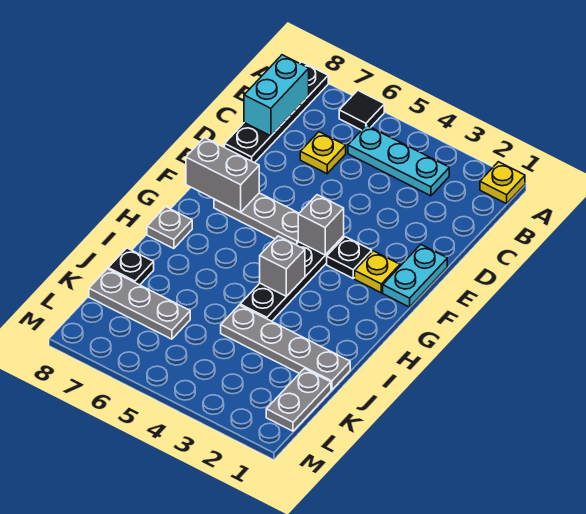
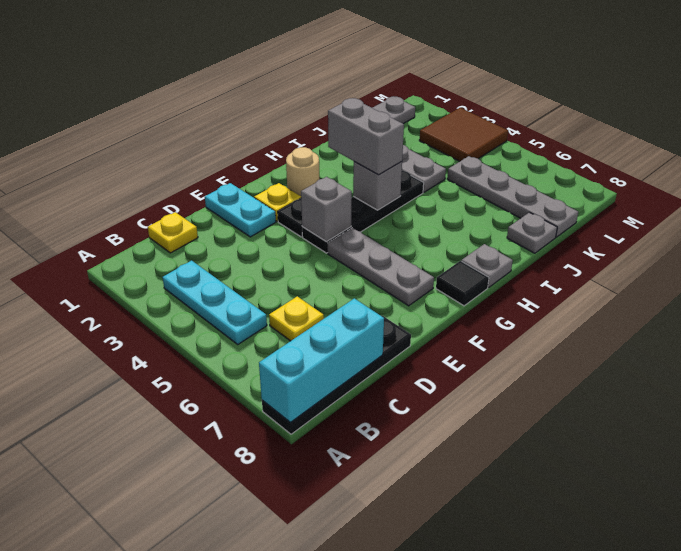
yellow plate A1 level 1 -> yellow plate C1 level 1
black tile A6 level 1 -> black tile G8 level 1
cyan brick B8:C8 level 2 -> cyan brick A8:C8 level 2
cyan plate E1:F1 level 1 -> cyan plate E1:E2 level 1
grey brick F7:F8 level 2 -> grey brick H3:H4 level 3
none -> tan round brick G2 level 1
black plate J8 level 1 -> grey plate J8 level 1
grey plate K6:K8 level 1 -> grey plate K5:K8 level 1
none -> brown tile L3:M4 level 1

